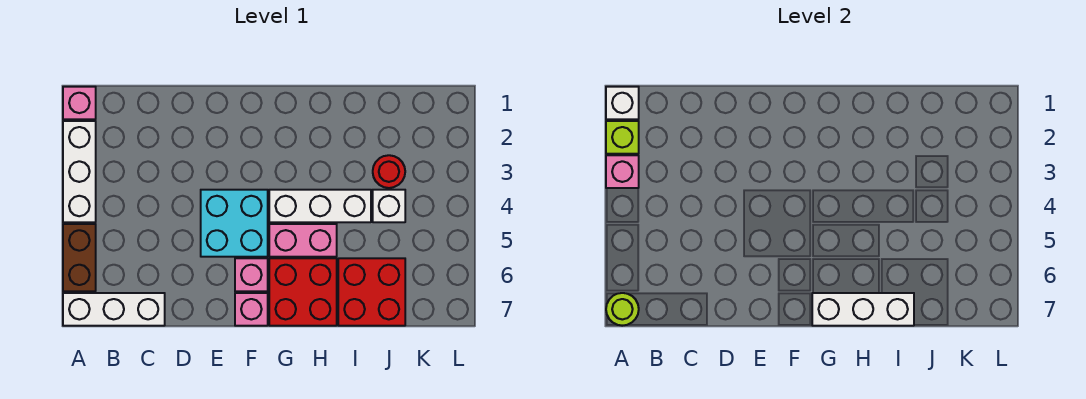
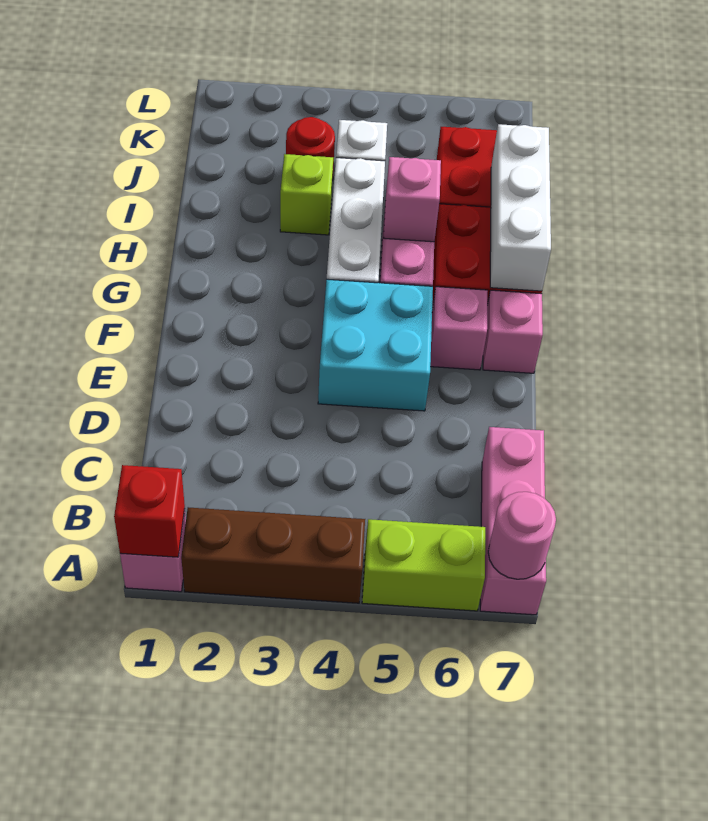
white brick A1 level 2 -> red brick A1 level 2
white brick A2:A4 level 1 -> brown brick A2:A4 level 1
lime brick A2 level 2 -> lime brick I3 level 1
pink brick A3 level 2 -> pink brick H5 level 2
brown brick A5:A6 level 1 -> lime brick A5:A6 level 1
white brick A7:C7 level 1 -> pink brick A7:C7 level 1
lime round brick A7 level 2 -> pink round brick A7 level 2

